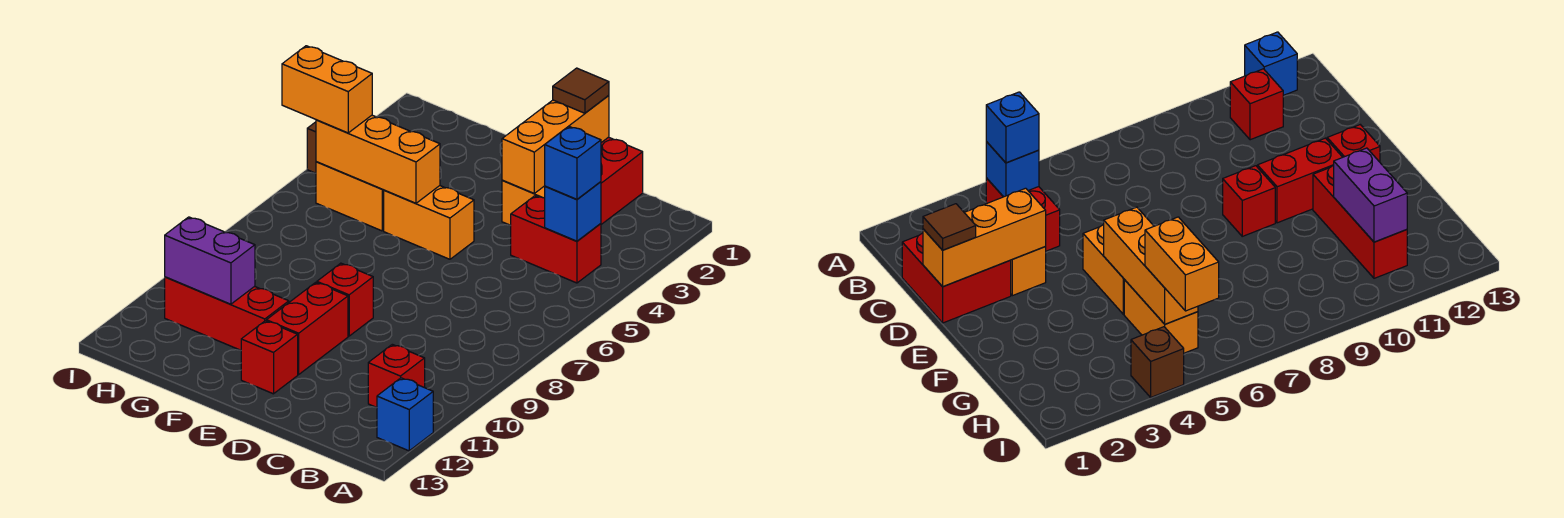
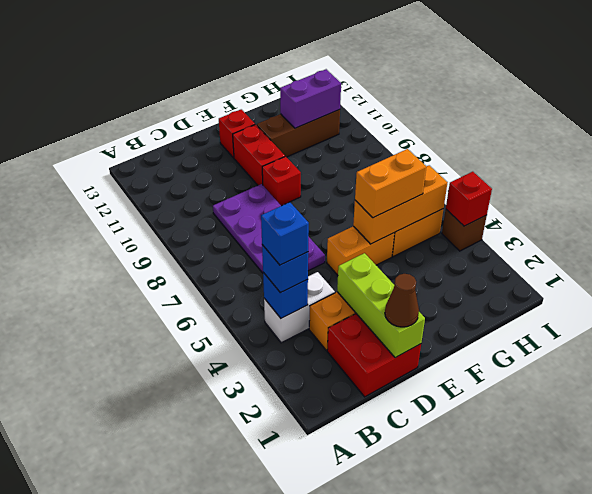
blue brick A12 level 1 -> blue brick B4 level 4
red brick B4:C4 level 1 -> white brick B4:C4 level 1
red brick B11 level 1 -> red brick I4 level 2
none -> purple plate C6:D9 level 1
orange brick D1:D3 level 2 -> lime brick D1:D3 level 2
brown tile D1 level 3 -> brown cone D1 level 3
red brick F11:H11 level 1 -> brown brick F11:H11 level 1
orange brick H5:I5 level 3 -> orange brick F5:G5 level 3

